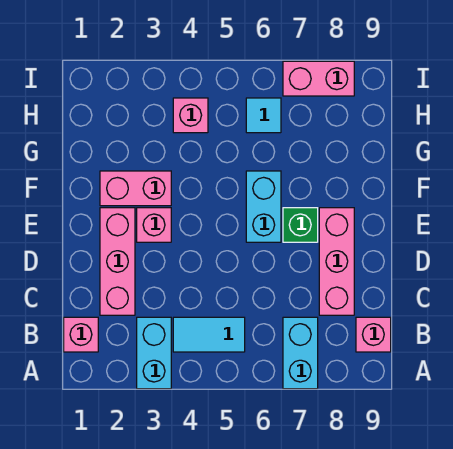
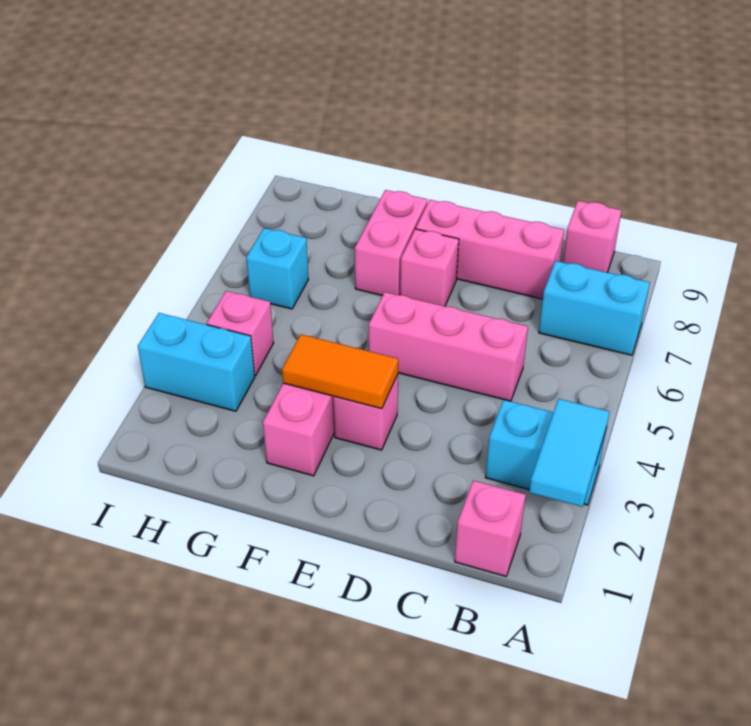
cyan tile B4:B5 level 1 -> cyan tile A2:A3 level 2
pink brick C2:E2 level 1 -> pink brick C5:E5 level 1
none -> orange tile E3:F3 level 2
cyan brick E6:F6 level 1 -> cyan brick H3:I3 level 1
green brick E7 level 1 -> pink brick E7 level 1
cyan tile H6 level 1 -> cyan brick H6 level 1
pink brick I7:I8 level 1 -> pink brick F7:F8 level 1

